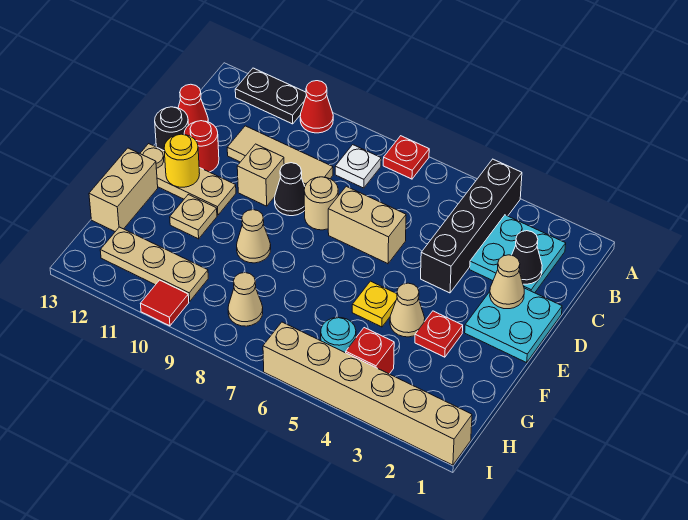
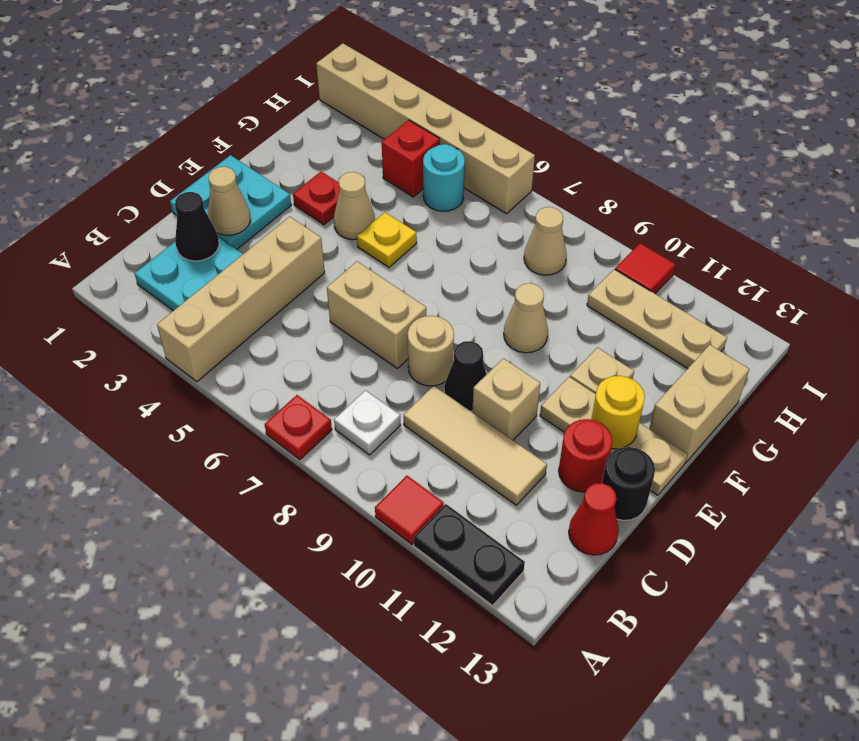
black brick A4:D4 level 1 -> tan brick A4:D4 level 1
red cone A10 level 1 -> red tile A10 level 1

